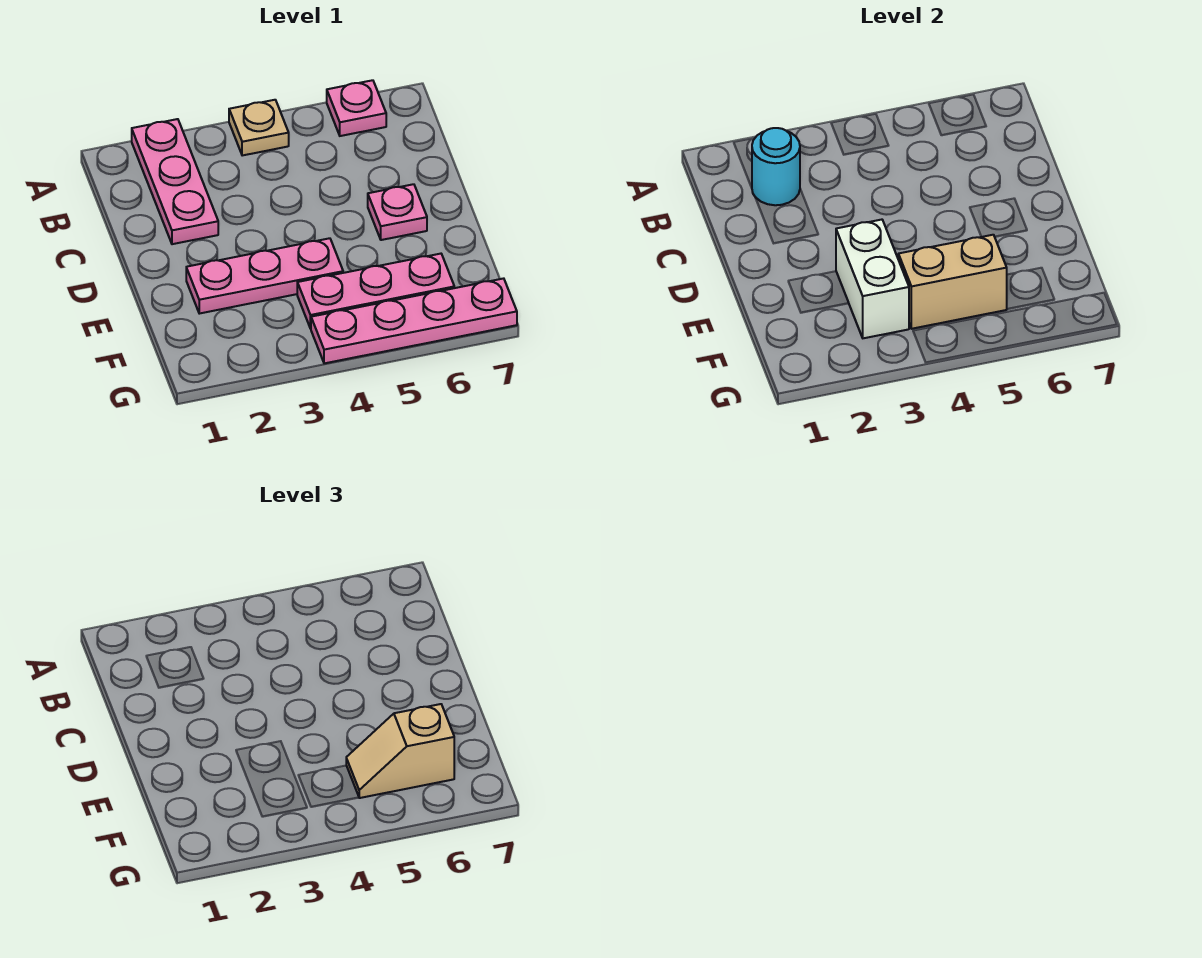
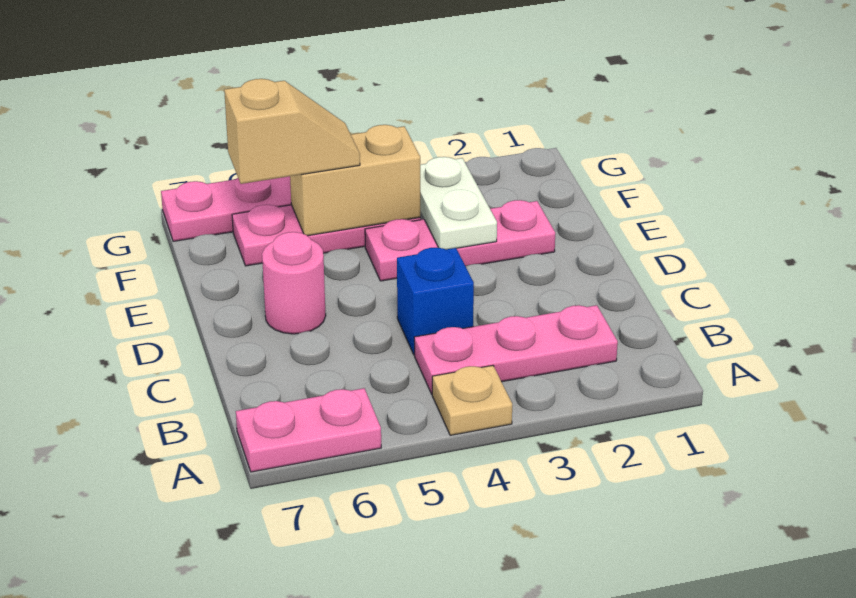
pink plate A2:C2 level 1 -> pink plate B2:B4 level 1
pink plate A6 level 1 -> pink plate A6:A7 level 1
cyan round brick B2 level 2 -> none
none -> blue brick C4 level 1
pink plate D6 level 1 -> pink round brick D6 level 1
white brick E3:F3 level 2 -> white plate E3:F3 level 2

